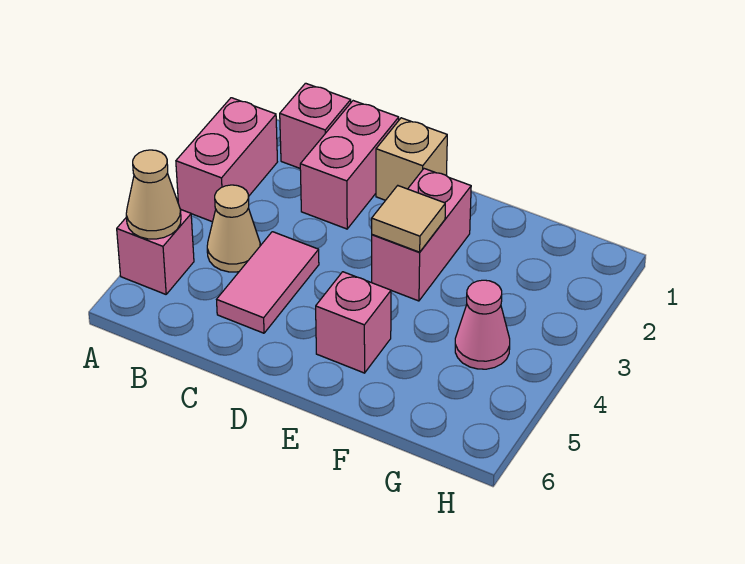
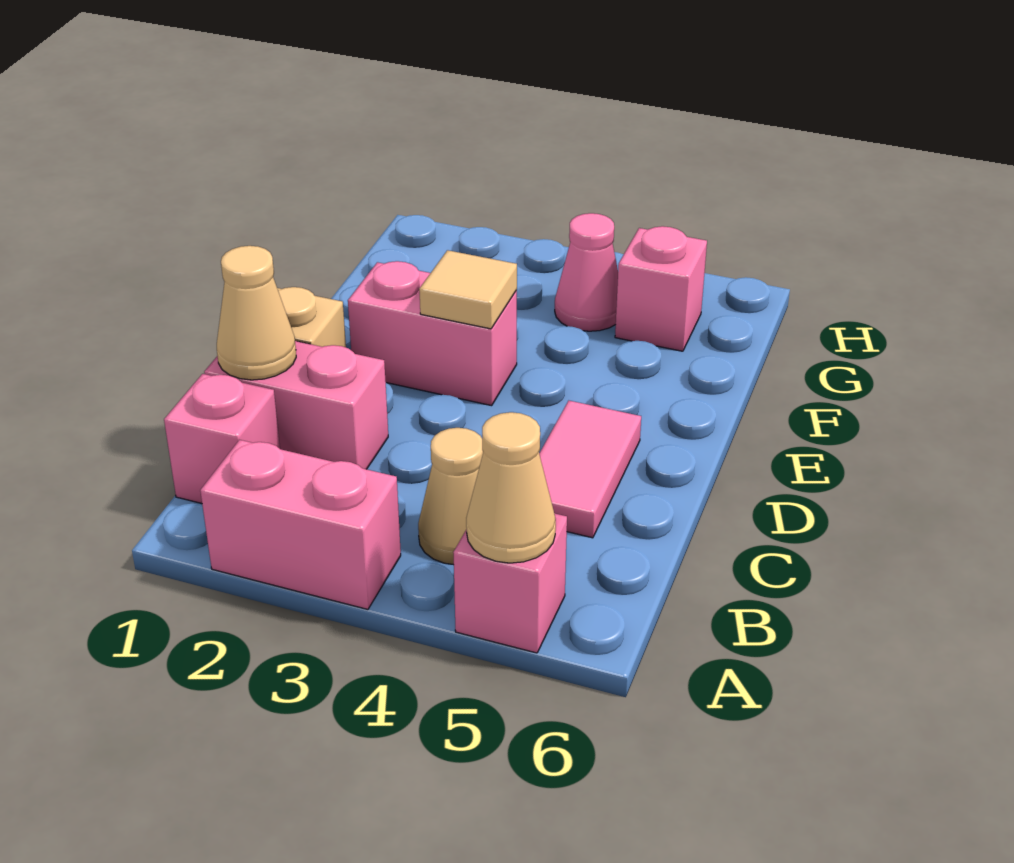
none -> tan cone C1 level 2
pink tile C4:C5 level 1 -> pink tile C5:D5 level 1
pink brick E5 level 1 -> pink brick G5 level 1

